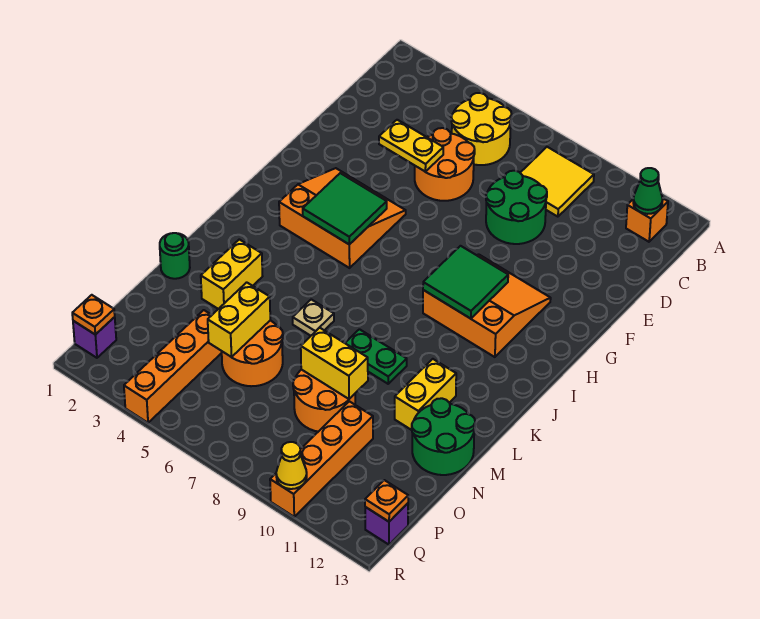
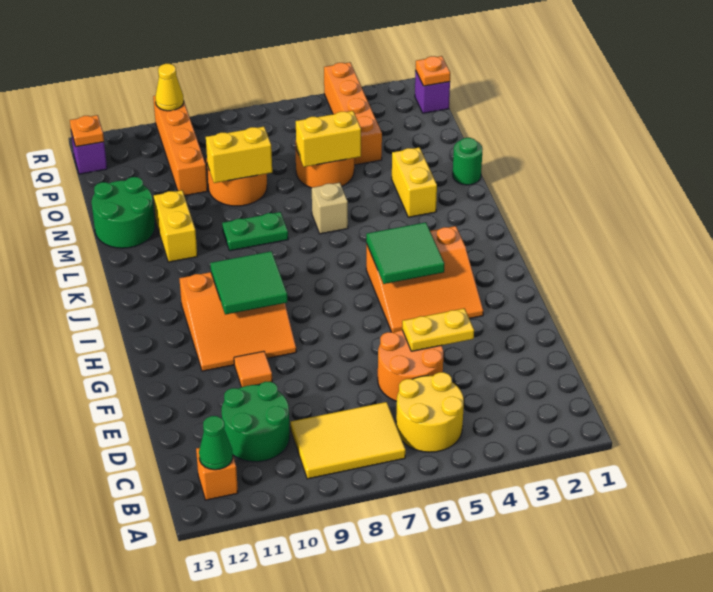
yellow tile B8:C9 level 1 -> yellow tile B7:C9 level 1
green round brick D8:E9 level 1 -> green round brick C10:D11 level 1
none -> orange tile F10 level 1
tan plate L6 level 1 -> tan brick L6 level 1
yellow brick N5:O5 level 2 -> yellow brick N5:N6 level 2

